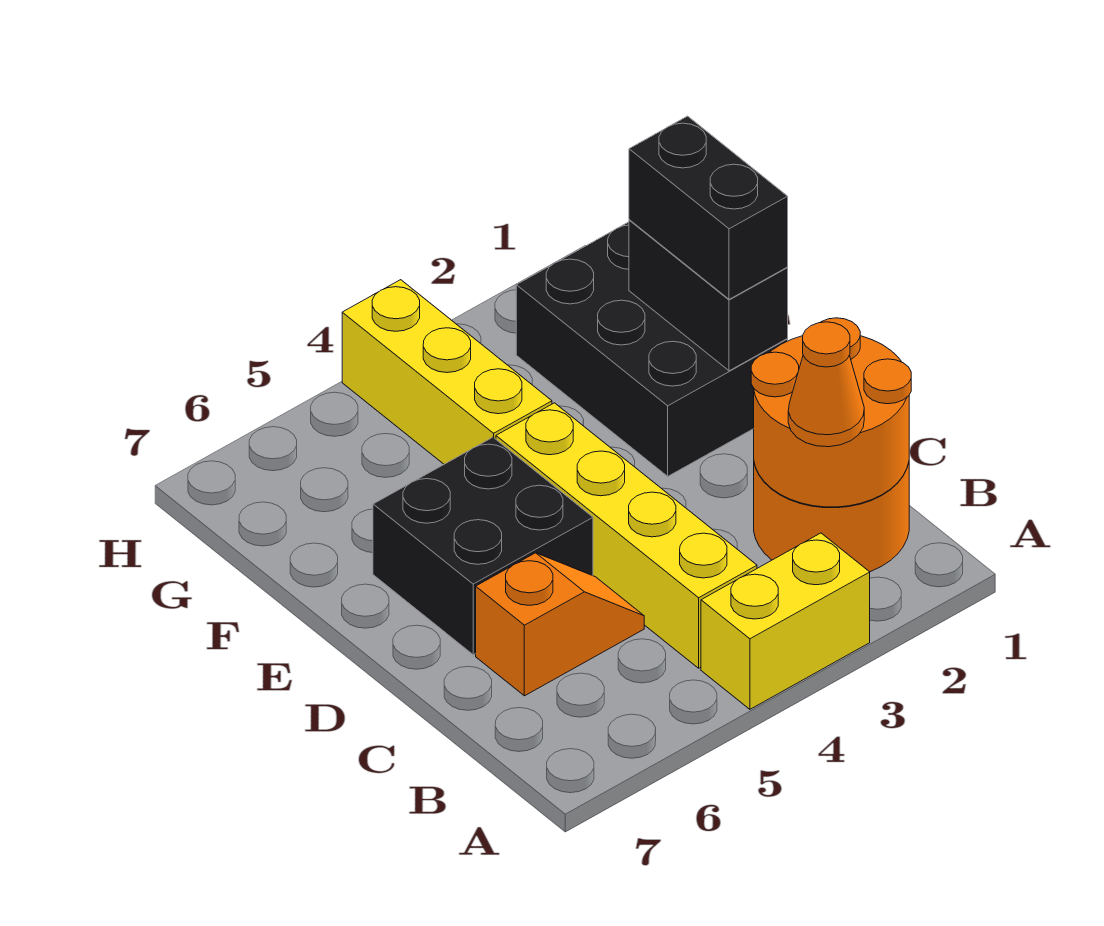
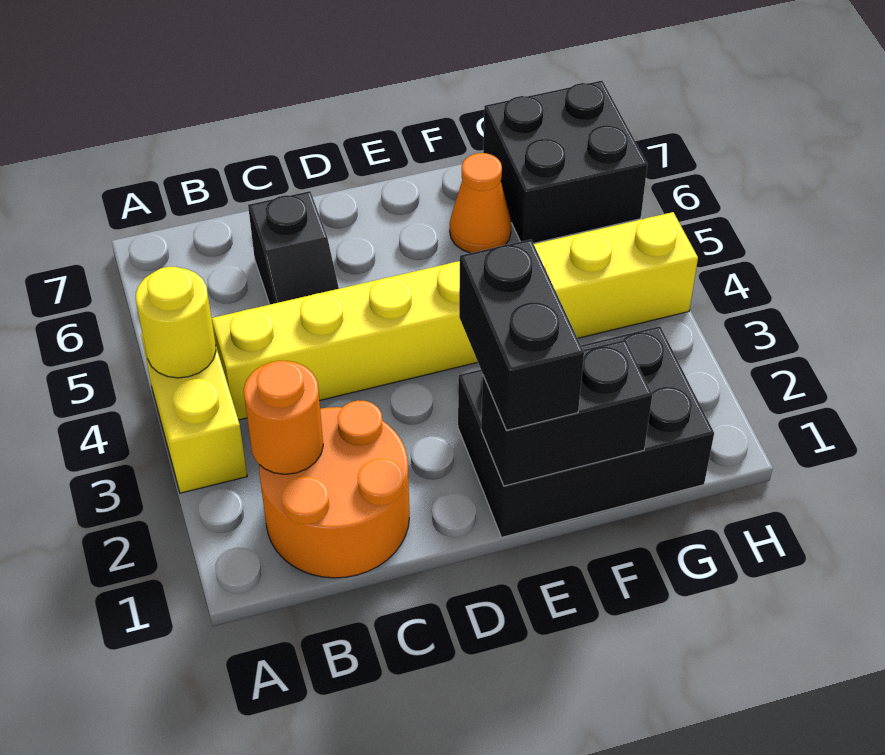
none -> yellow round brick A4 level 2
orange round brick B1:C2 level 2 -> orange round brick B2 level 2
orange cone B2 level 3 -> orange cone F6 level 1
orange slope C5:C6 level 1 top 6 -> black slope C5:C6 level 1 top 6
black brick D5:E6 level 1 -> black brick G6:H7 level 1
black brick E1:F1 level 3 -> black brick E1:E2 level 3

